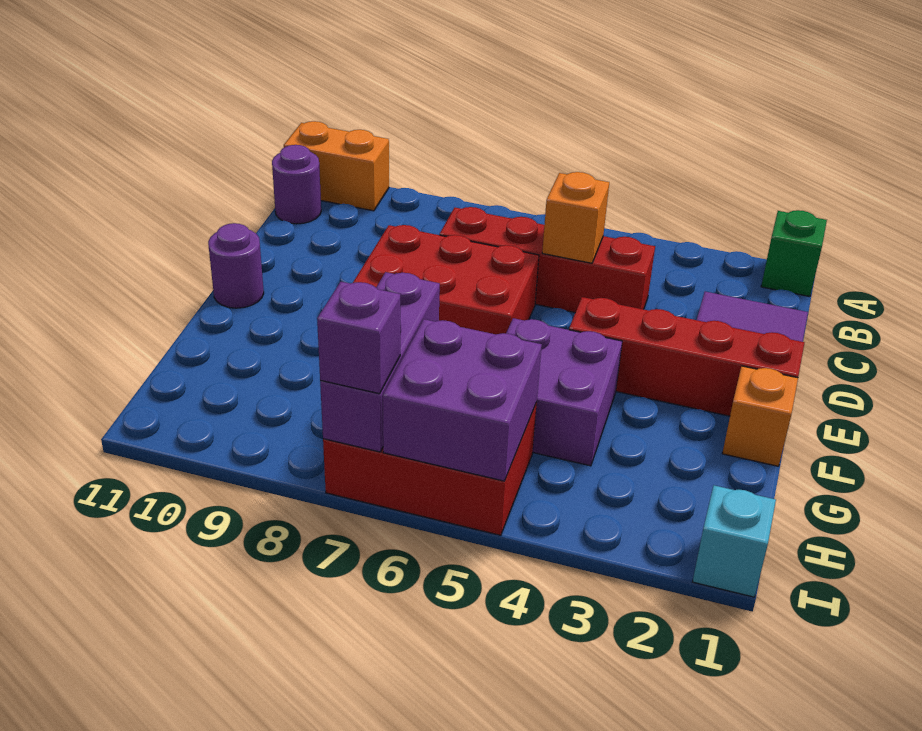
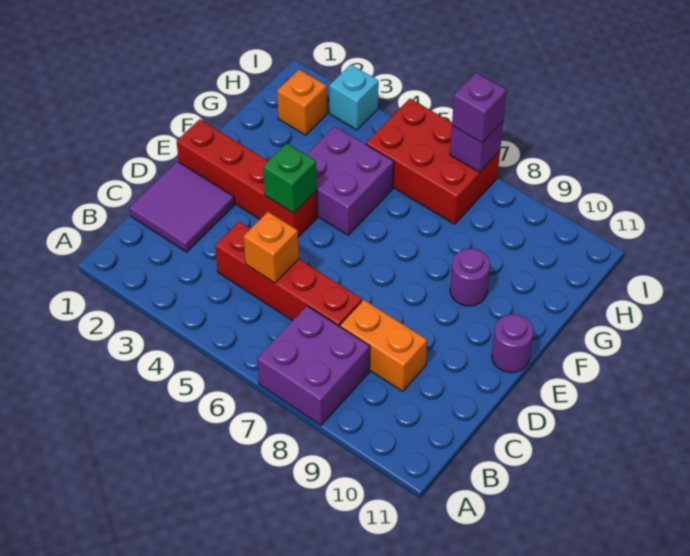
green brick A1 level 1 -> green brick E4 level 2
orange brick A10:A11 level 1 -> orange brick C8:C9 level 1
purple round brick B11 level 1 -> purple round brick F9 level 1
red brick D6:E8 level 1 -> none
orange brick F1 level 1 -> orange brick H2 level 1
purple brick G7:I7 level 2 -> purple brick I7 level 2
purple brick H5:I6 level 2 -> purple brick A7:B8 level 1
cyan brick I1 level 1 -> cyan brick I3 level 1

